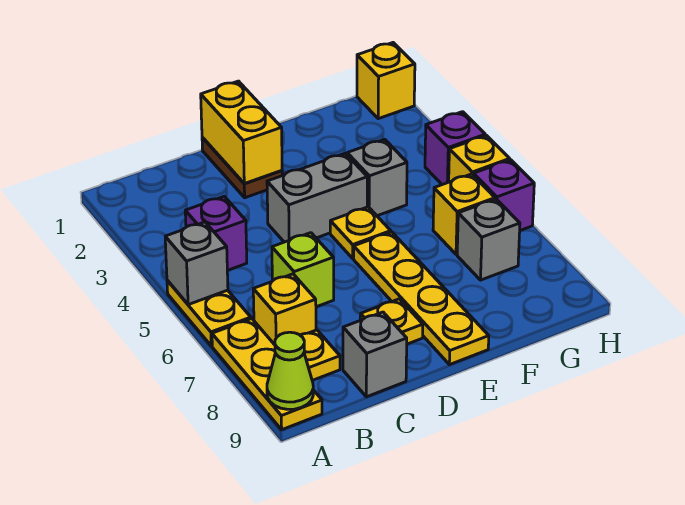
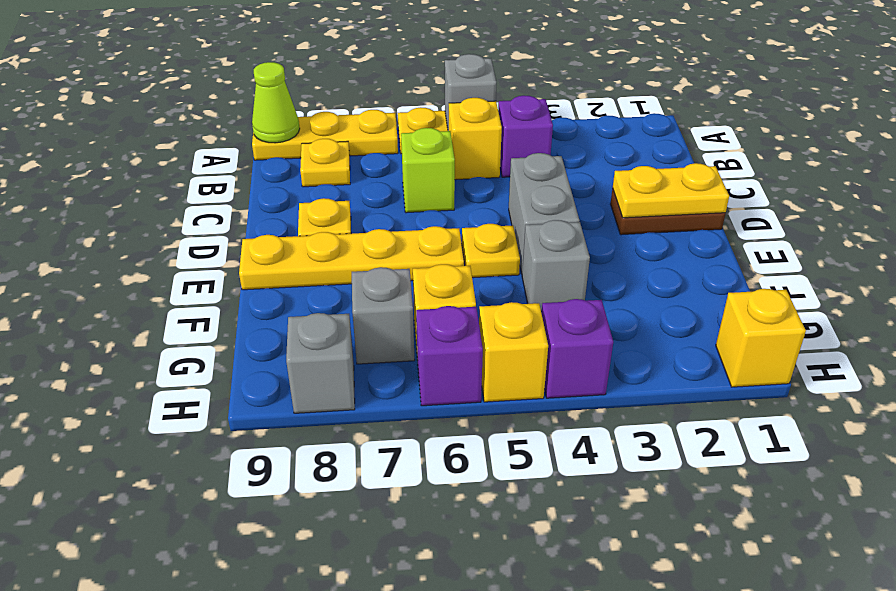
yellow brick B7 level 1 -> yellow brick B5 level 1
grey brick C9 level 1 -> grey brick H8 level 1
yellow brick D1:D2 level 2 -> yellow plate D1:D2 level 2

